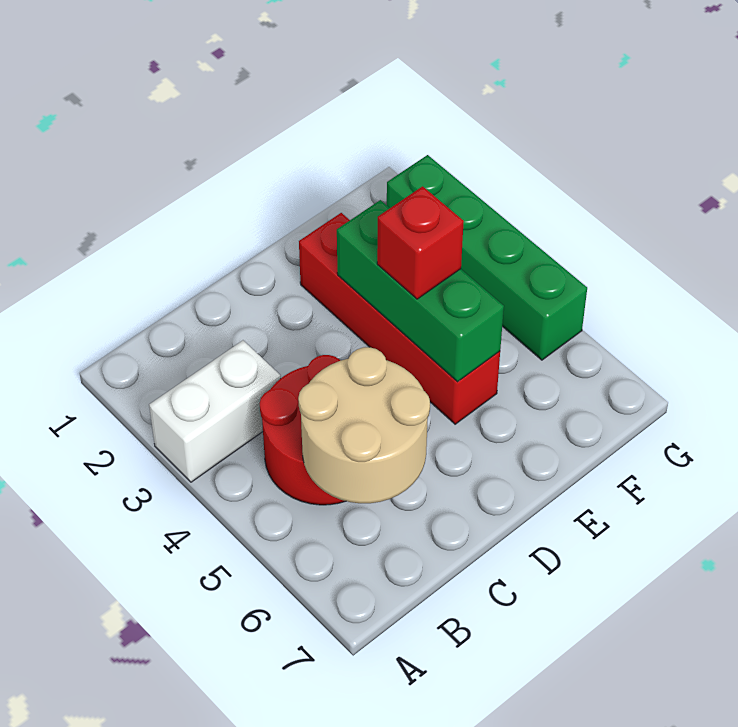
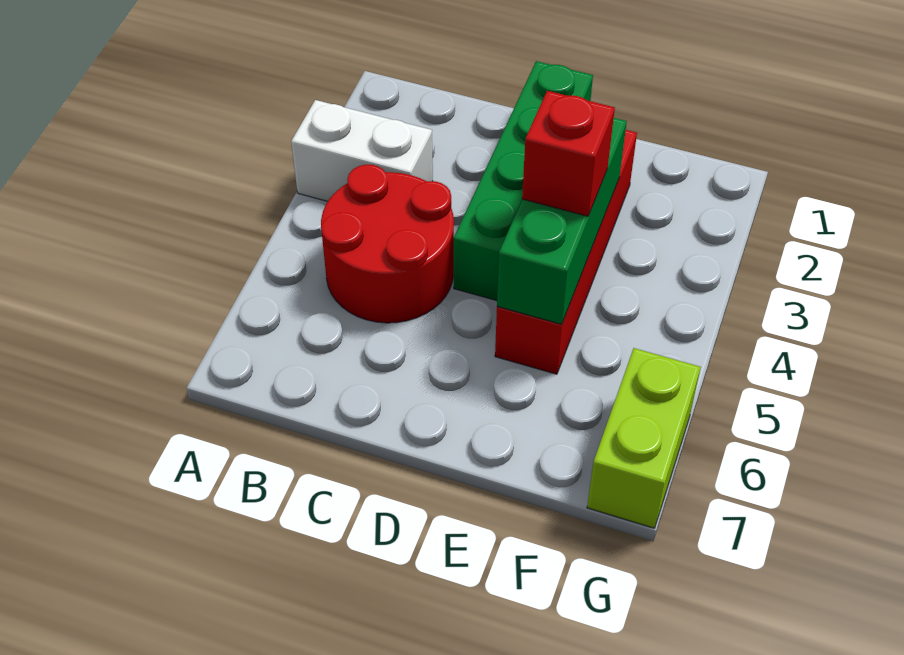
tan round brick B5:C6 level 2 -> none
green brick G2:G5 level 1 -> green brick D1:D4 level 1
none -> lime brick G6:G7 level 1

